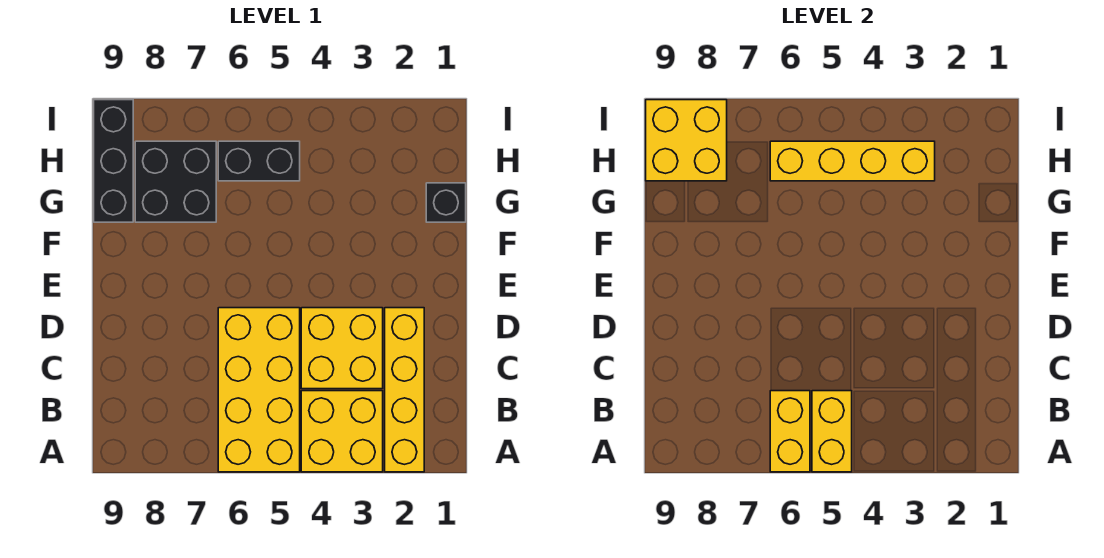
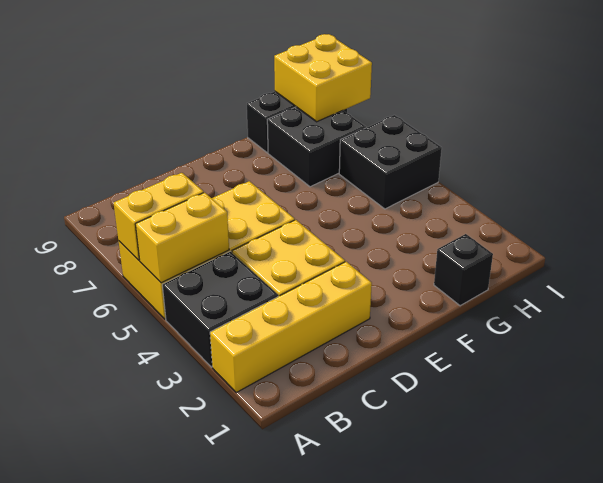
yellow brick A3:B4 level 1 -> black brick A3:B4 level 1
yellow brick H3:H6 level 2 -> none
black brick H5:H6 level 1 -> black brick H5:I6 level 1

